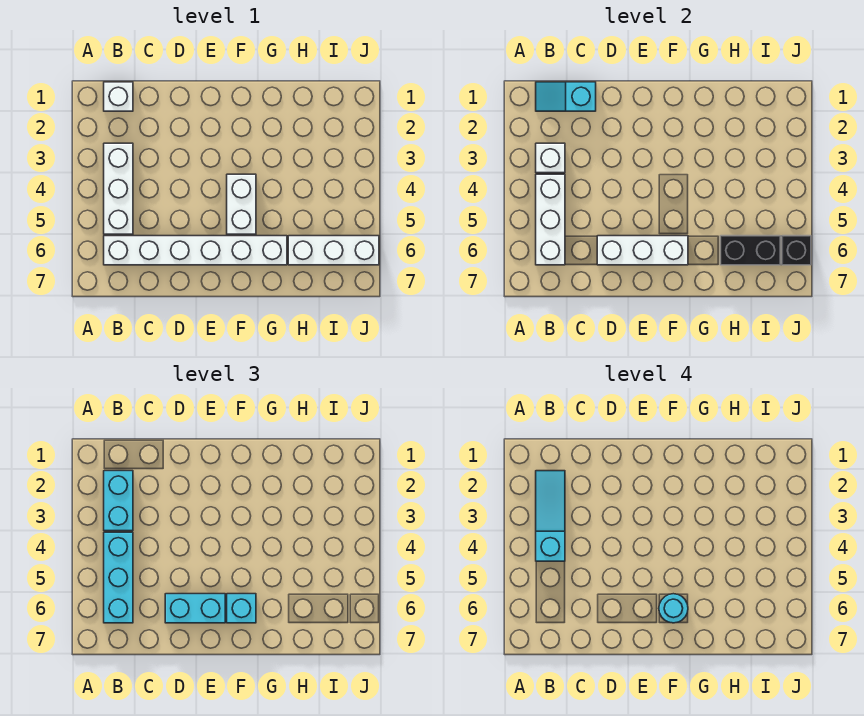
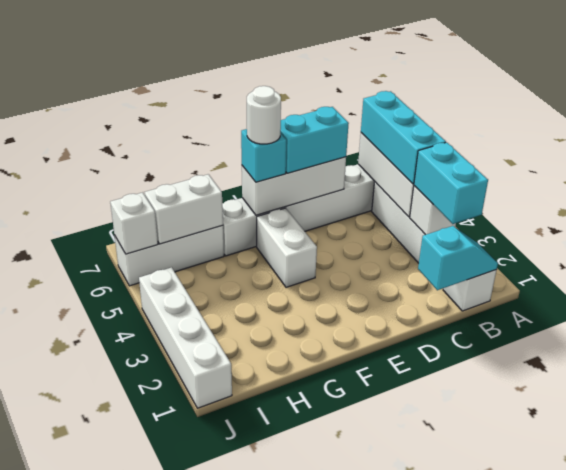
cyan slope B2:B4 level 4 top 4 -> none
cyan round brick F6 level 4 -> white round brick F6 level 4
black brick H6:I6 level 2 -> white brick H6:I6 level 2
none -> white brick J1:J4 level 1
black brick J6 level 2 -> white brick J6 level 2

